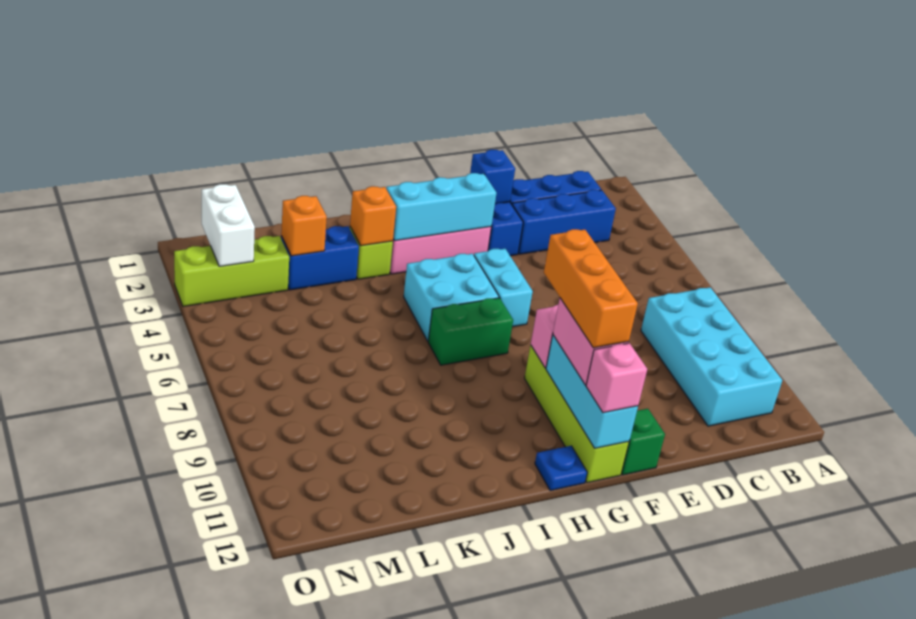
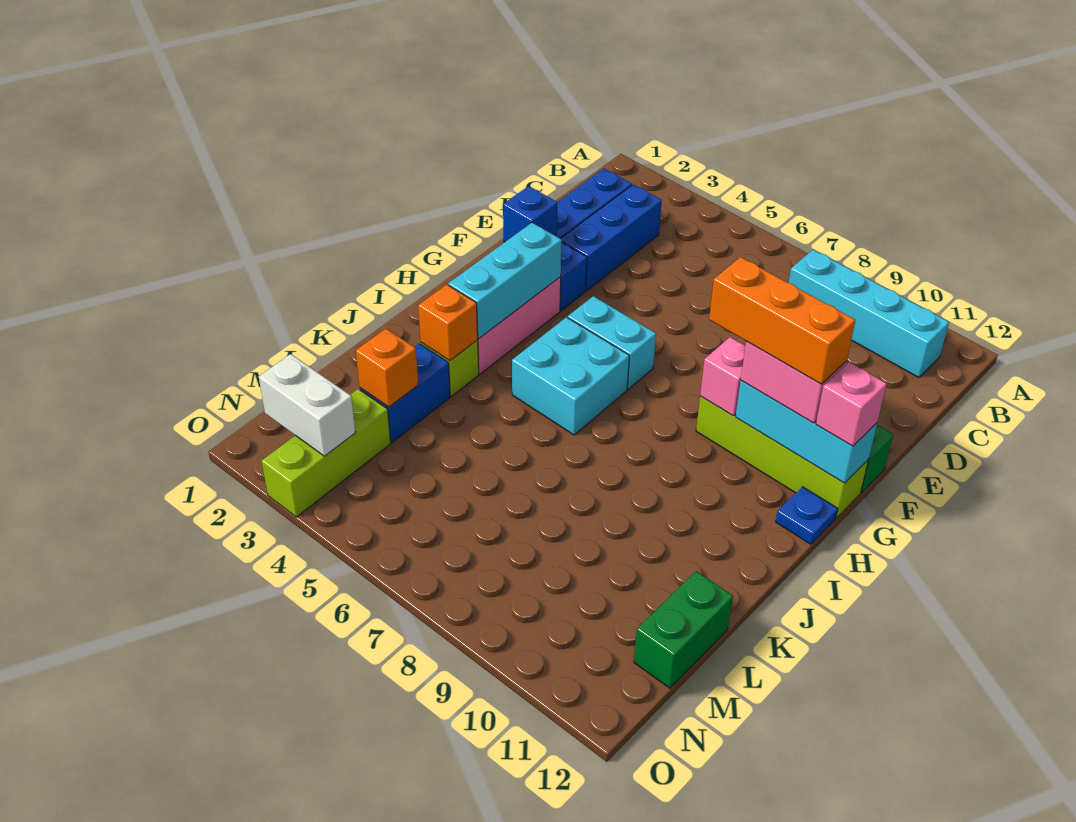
cyan brick B8:C11 level 1 -> cyan brick B8:B11 level 1
green brick H7:I7 level 1 -> green brick L12:M12 level 1

